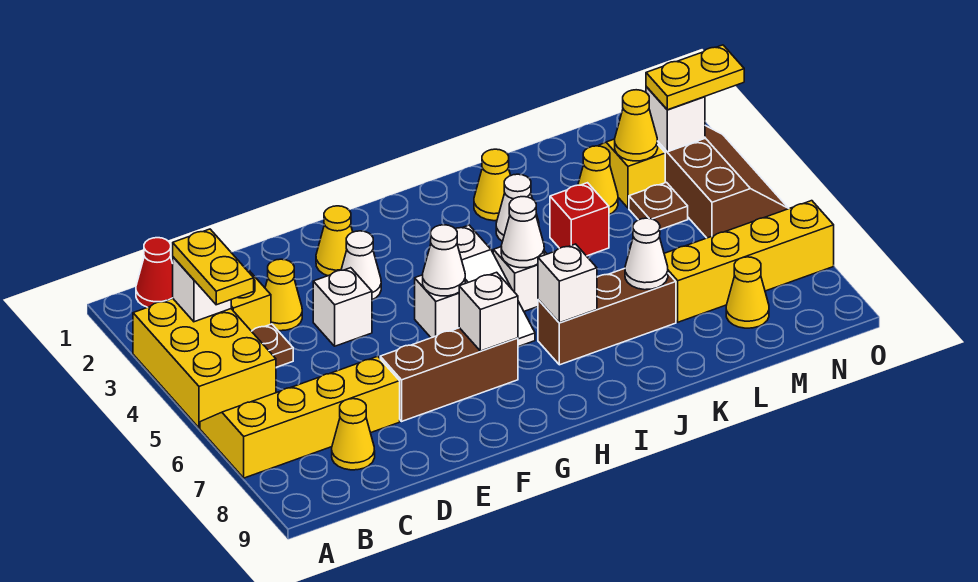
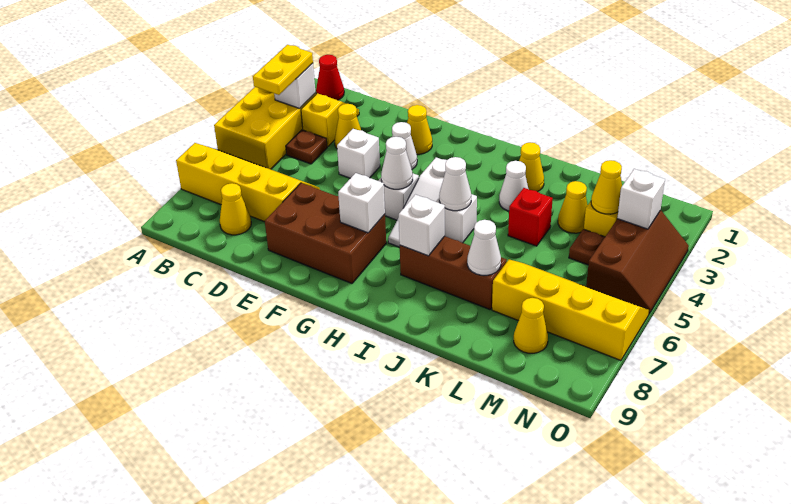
brown brick E7:G7 level 1 -> brown brick E7:G8 level 1
yellow plate N3:O3 level 3 -> none

